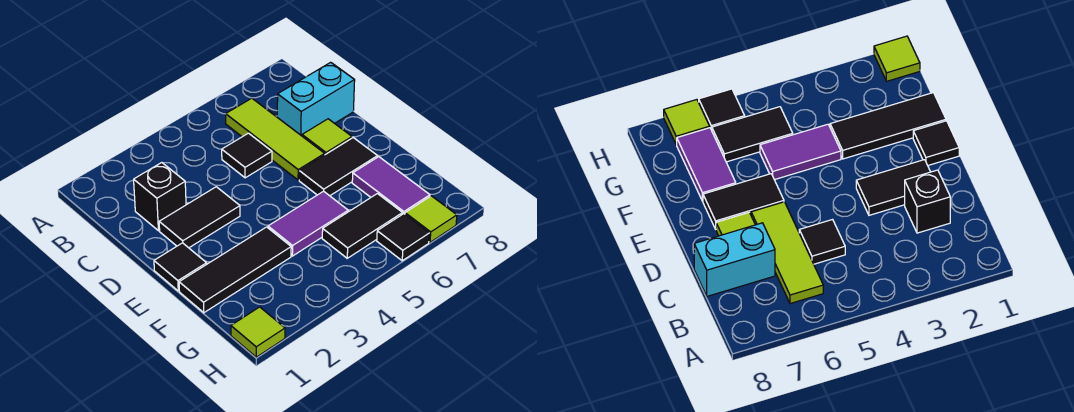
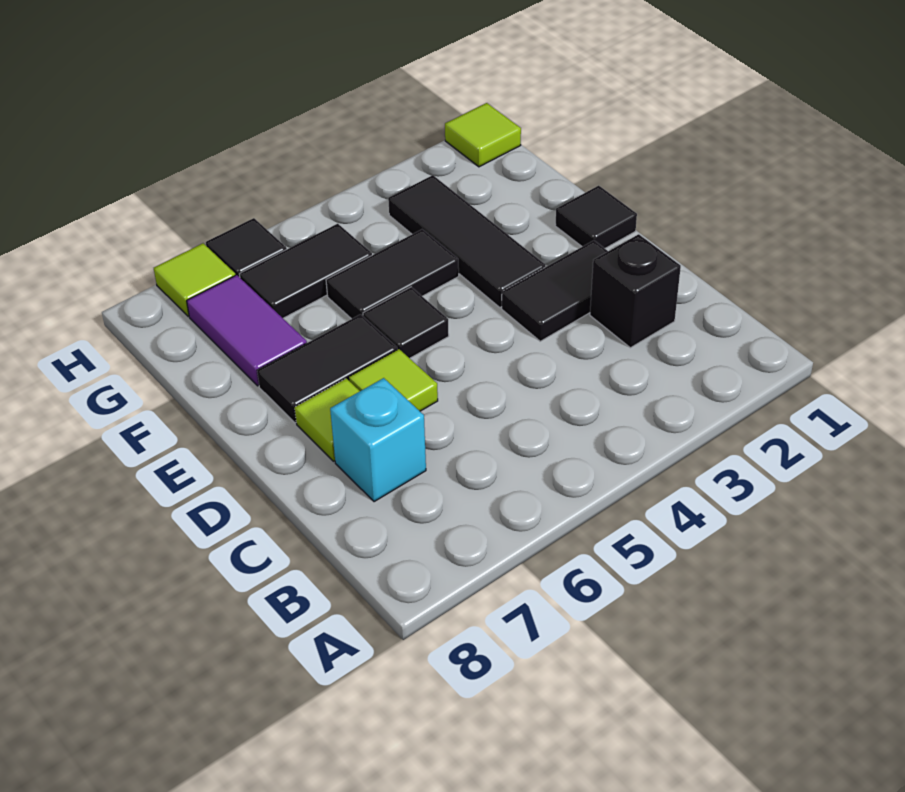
lime tile B6:D6 level 1 -> lime tile D6 level 1
black tile C5 level 1 -> black tile E5 level 1
cyan brick C7:C8 level 1 -> cyan brick C7 level 1
black tile F1:F3 level 1 -> black tile E3:G3 level 1
purple tile F4:F5 level 1 -> black tile F4:F5 level 1

